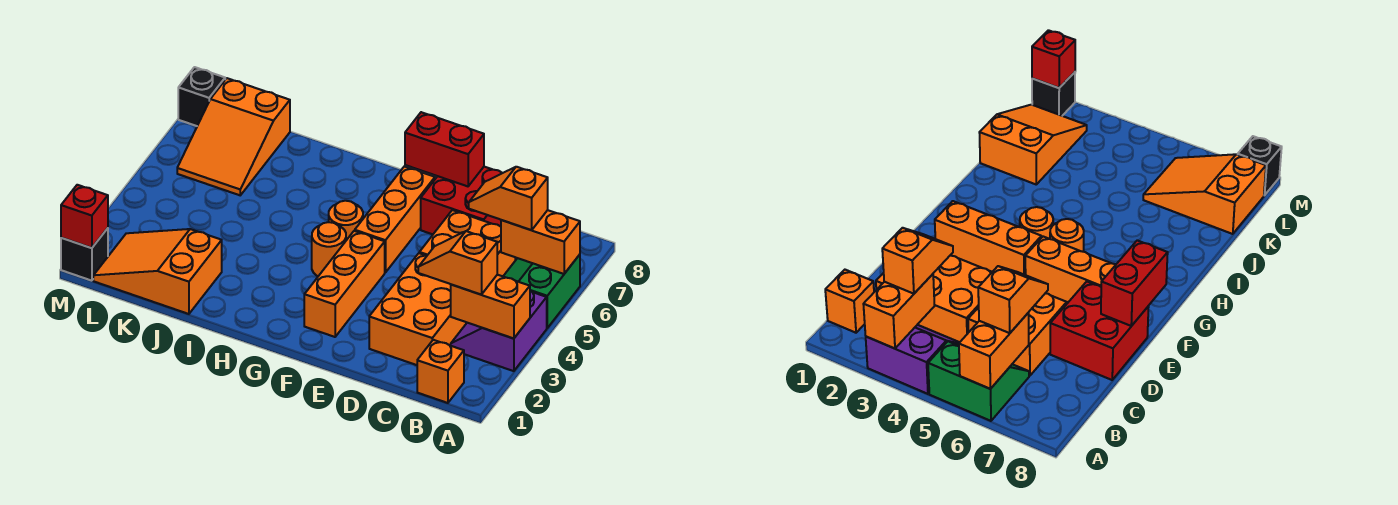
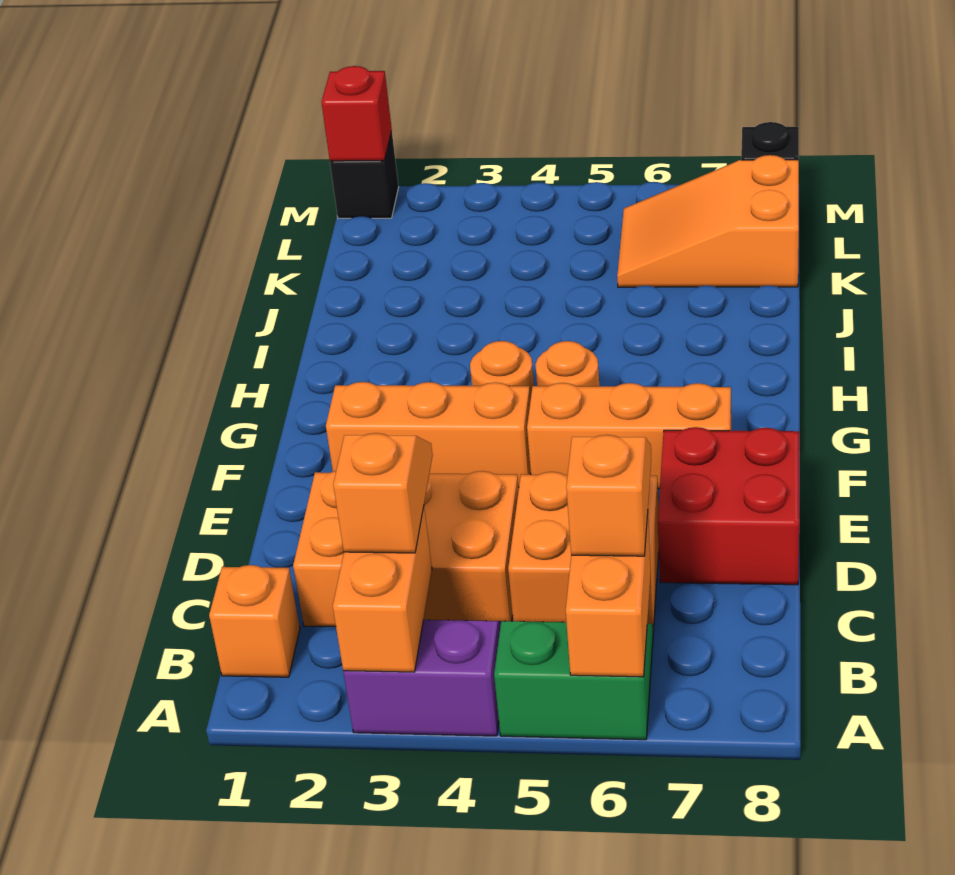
red brick E8:F8 level 2 -> none
orange slope J1:L2 level 1 top J -> none

